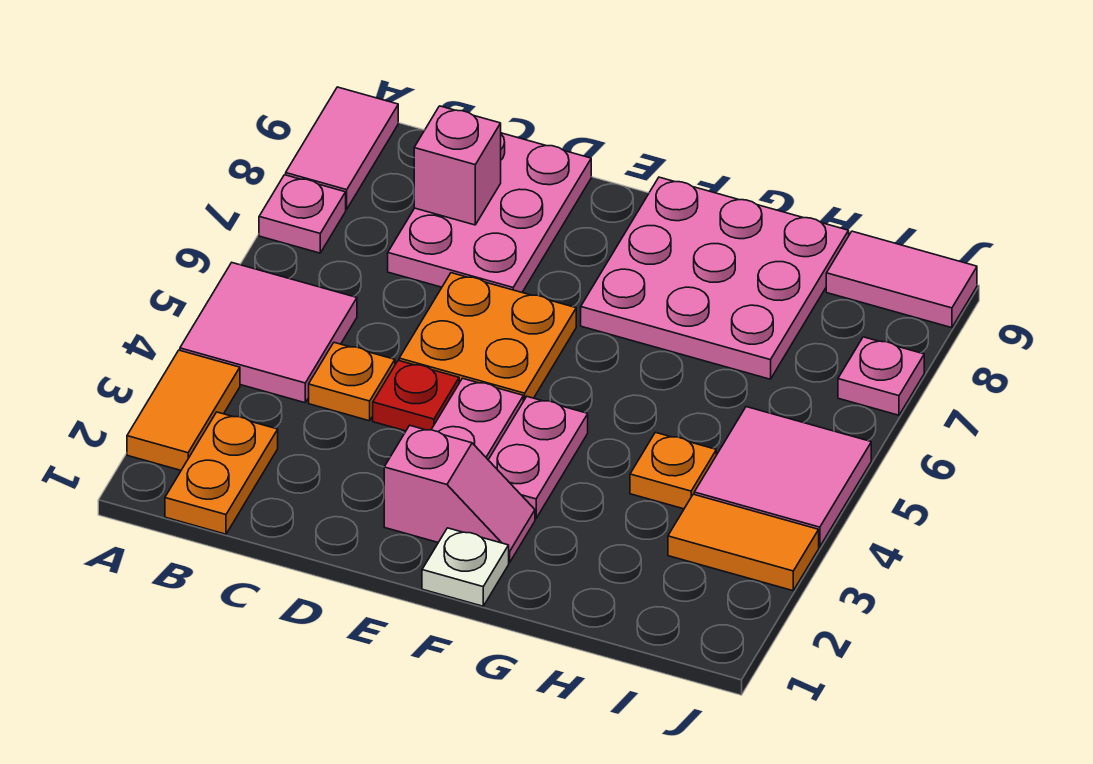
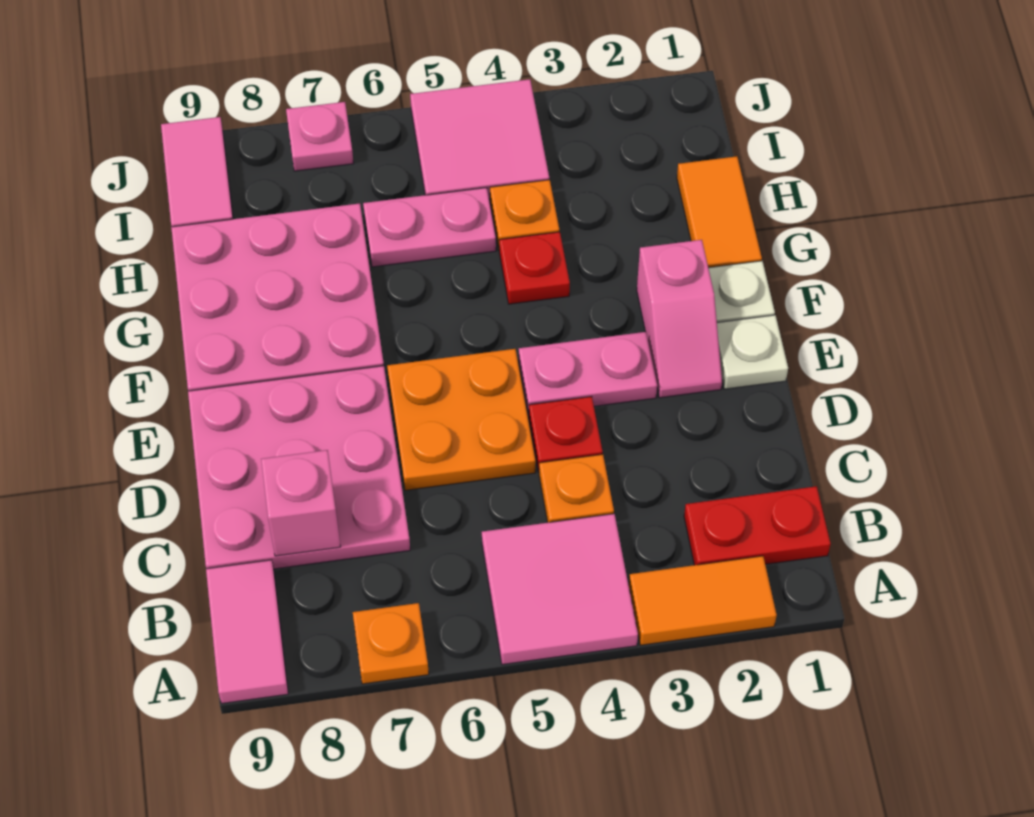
pink plate A7 level 1 -> orange plate A7 level 1
pink tile A8:A9 level 1 -> pink tile A9:B9 level 1
orange plate B1:B2 level 1 -> red plate B1:B2 level 1
pink plate C7:D9 level 1 -> pink plate C7:E9 level 1
none -> white plate E1 level 1
pink slope E2:F2 level 1 top E -> pink slope E2:F2 level 1 top F
pink plate F3:F4 level 1 -> pink plate H5:H6 level 1
none -> red plate G4 level 1
orange tile I3:J3 level 1 -> orange tile G1:H1 level 1

